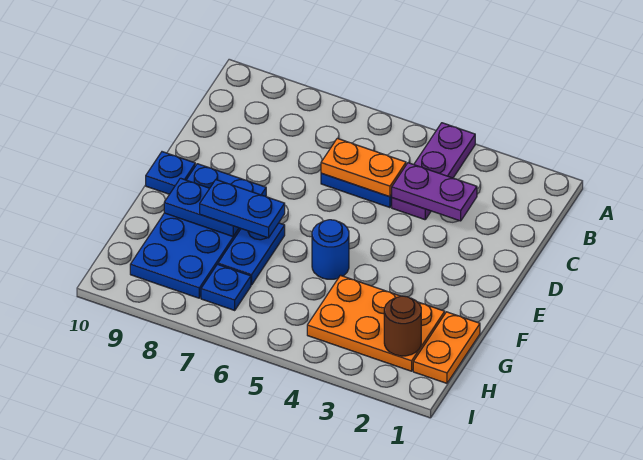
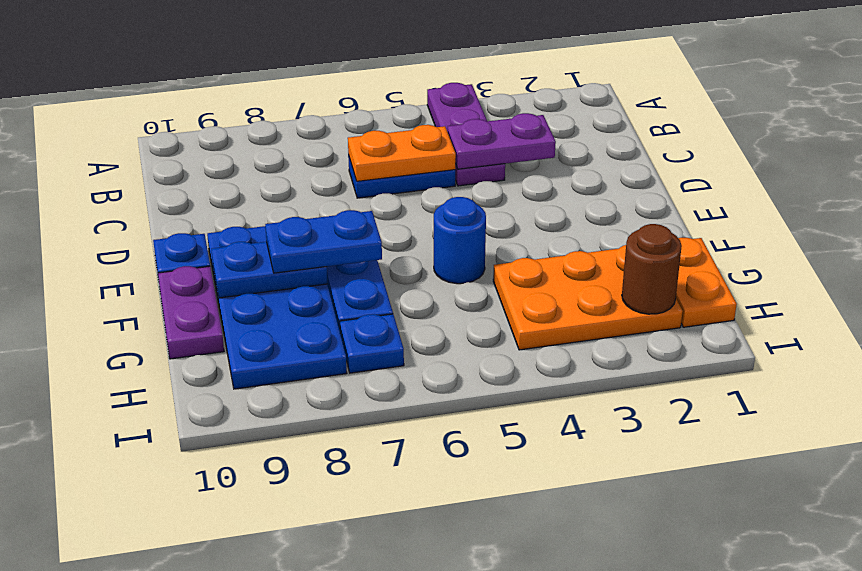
none -> purple plate F10:G10 level 1

